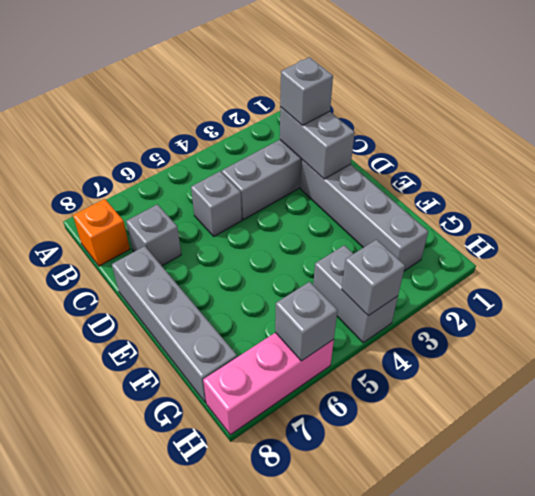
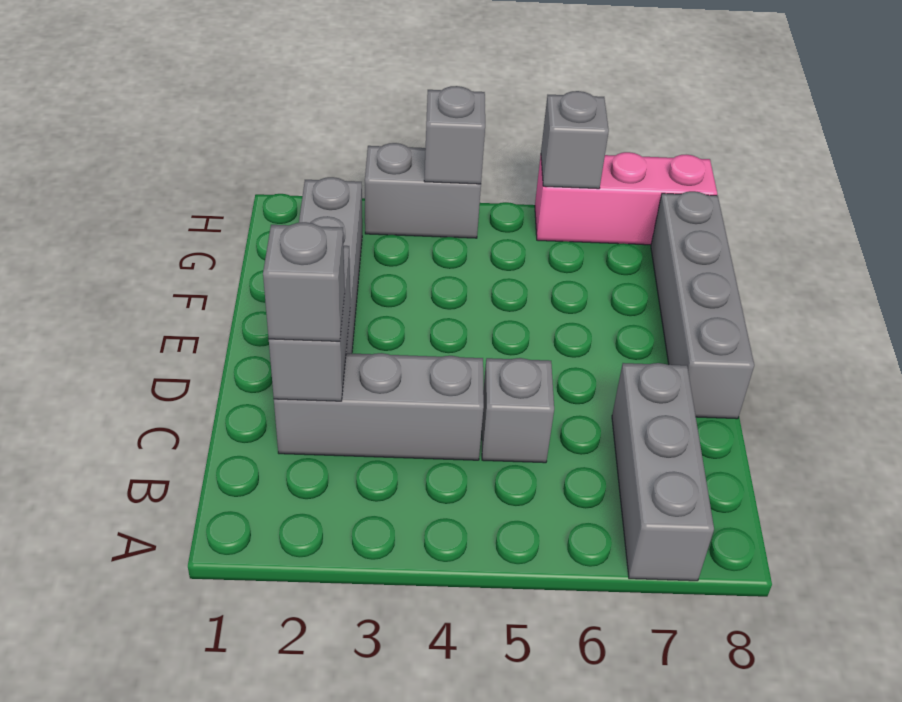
orange brick B8 level 1 -> none
grey brick C7 level 1 -> grey brick A7:C7 level 1
grey brick G4:H4 level 1 -> grey brick H3:H4 level 1

